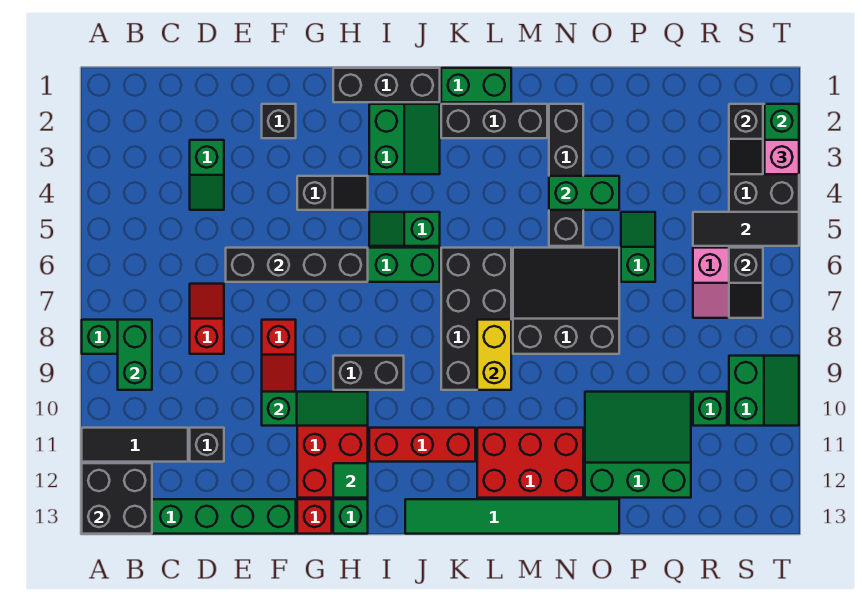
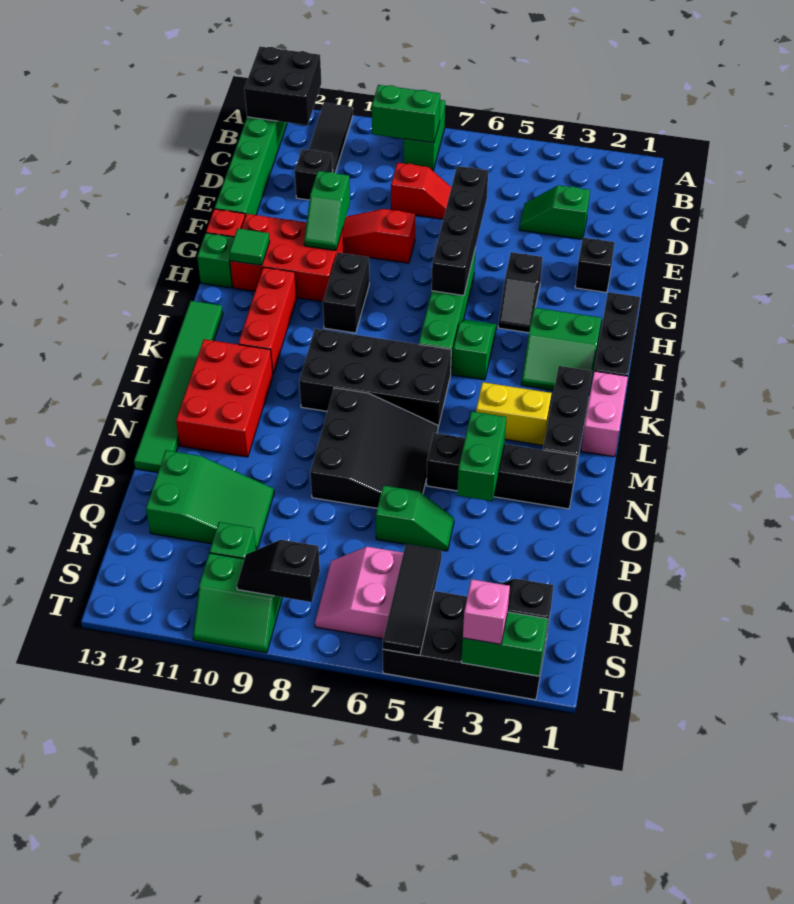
green slope F10:H10 level 2 top F -> green slope F10:G10 level 2 top F
green brick K1:L1 level 1 -> pink brick K1:L1 level 1
yellow brick L8:L9 level 2 -> yellow brick L3:L4 level 1
green slope O10:Q12 level 1 top 12 -> green slope P10:Q12 level 1 top 12
black slope S6:S7 level 2 top 6 -> black slope S8:S9 level 2 top 8

